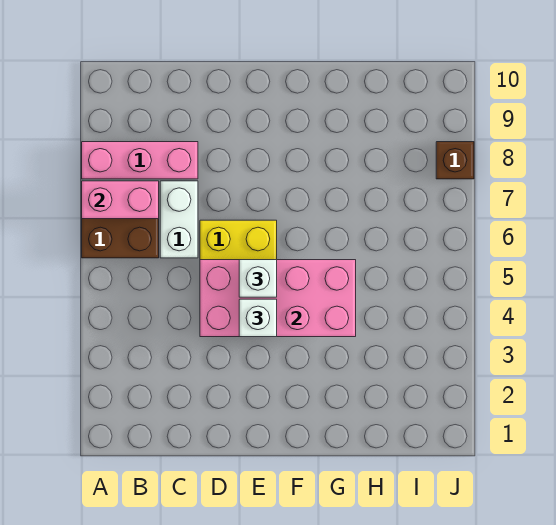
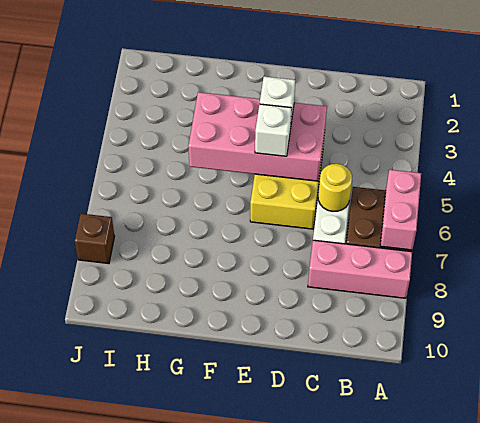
pink brick A7:B7 level 2 -> pink brick A6:A7 level 2
none -> yellow round brick C6 level 2

